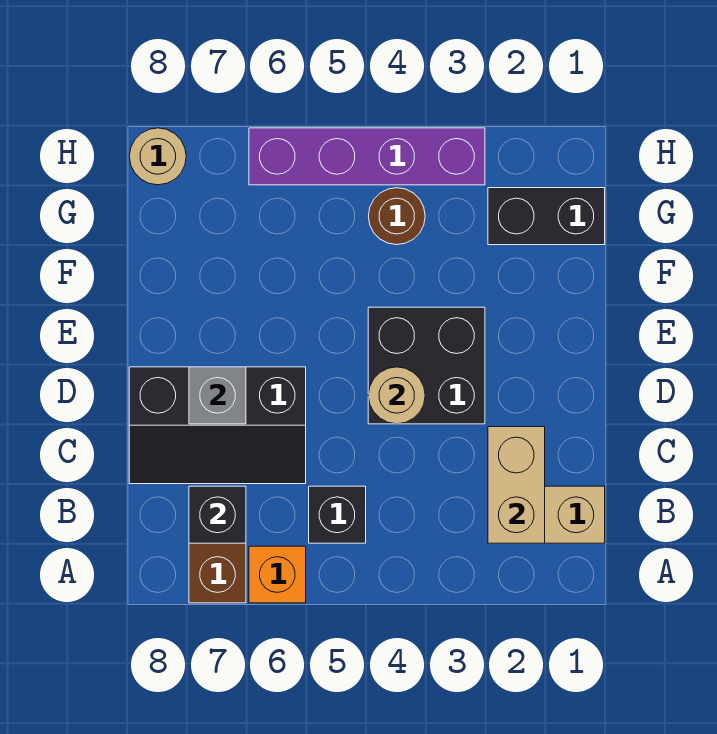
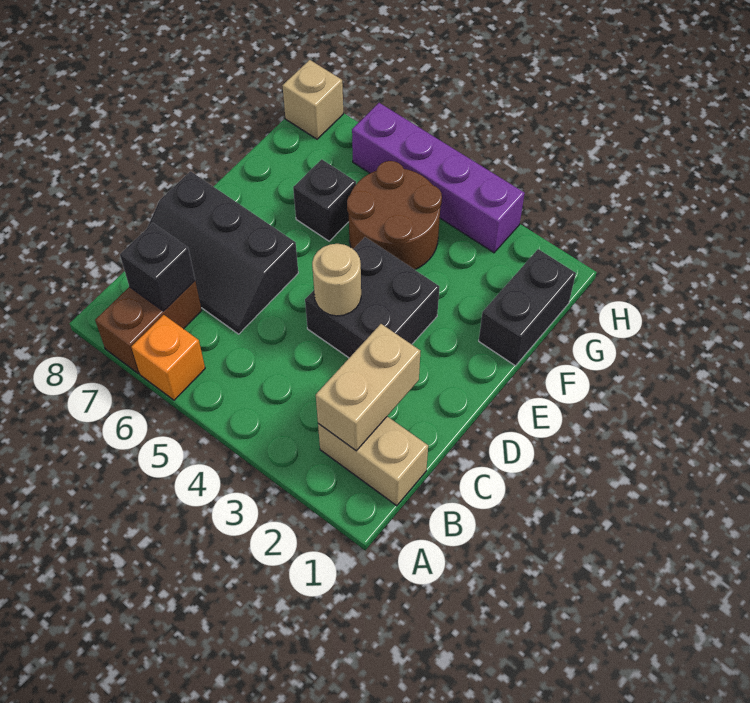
black brick B5 level 1 -> black brick F6 level 1
grey brick D7 level 2 -> none
black brick G1:G2 level 1 -> black brick F1:G1 level 1
brown round brick G4 level 1 -> brown round brick F4:G5 level 1
tan round brick H8 level 1 -> tan brick H8 level 1

